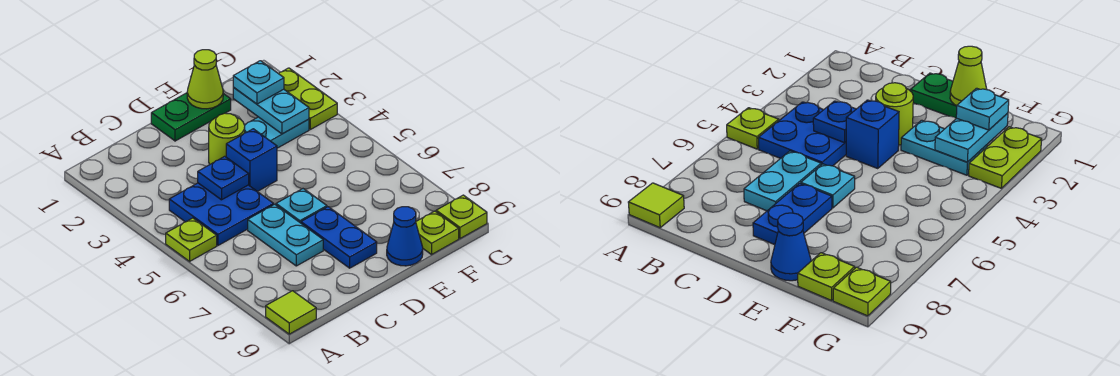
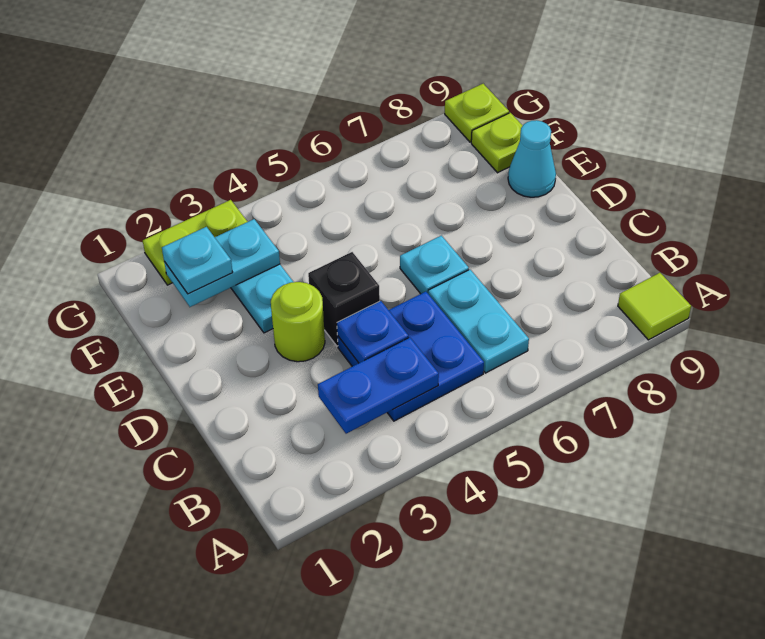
lime plate A5 level 1 -> none
cyan plate C6:C7 level 1 -> cyan plate B6:C6 level 1
green plate D1:E1 level 1 -> none
blue brick D4 level 1 -> black brick D4 level 1
blue plate D7:D8 level 1 -> blue plate B3:B4 level 2
lime cone E1 level 2 -> none
blue cone E9 level 1 -> cyan cone E9 level 1

